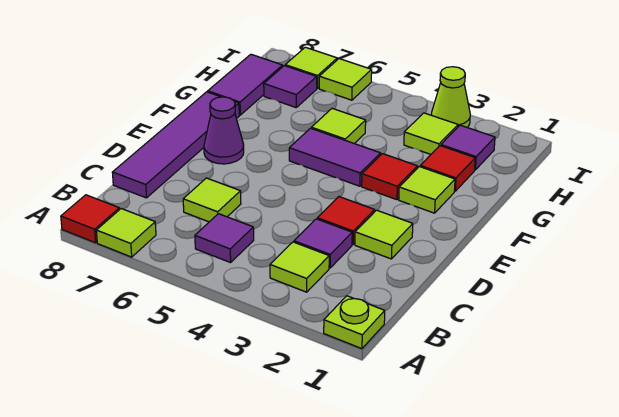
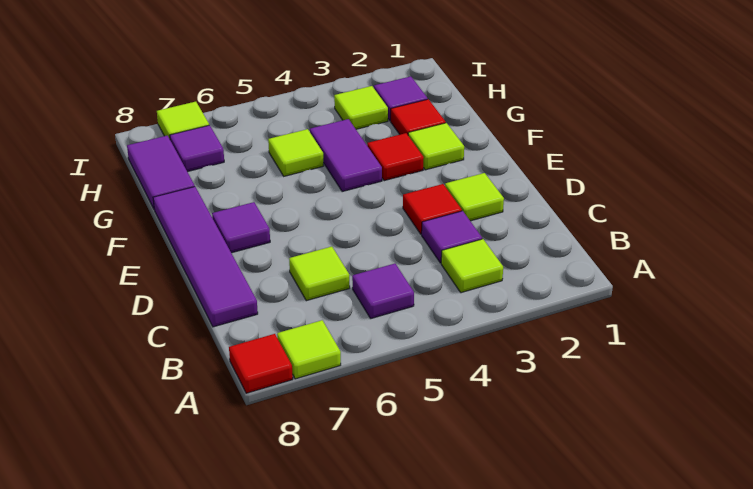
lime plate A1 level 1 -> none
purple cone E7 level 1 -> purple tile E7 level 1
purple tile F4:F5 level 1 -> purple tile F4:G4 level 1
lime cone I3 level 1 -> none
lime tile I6 level 1 -> none

